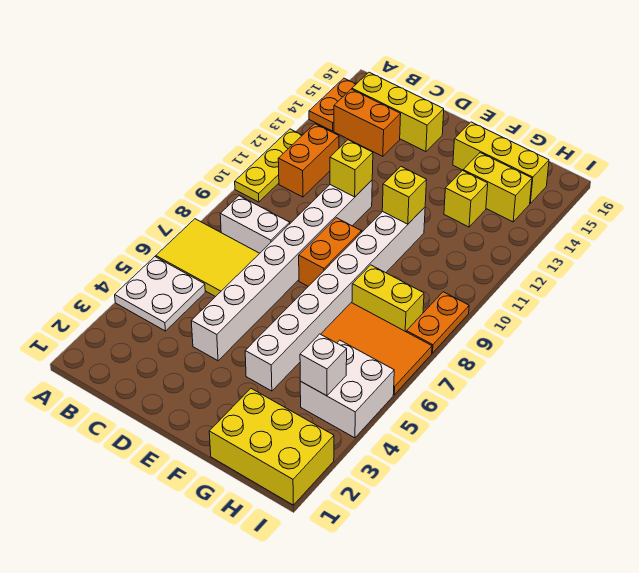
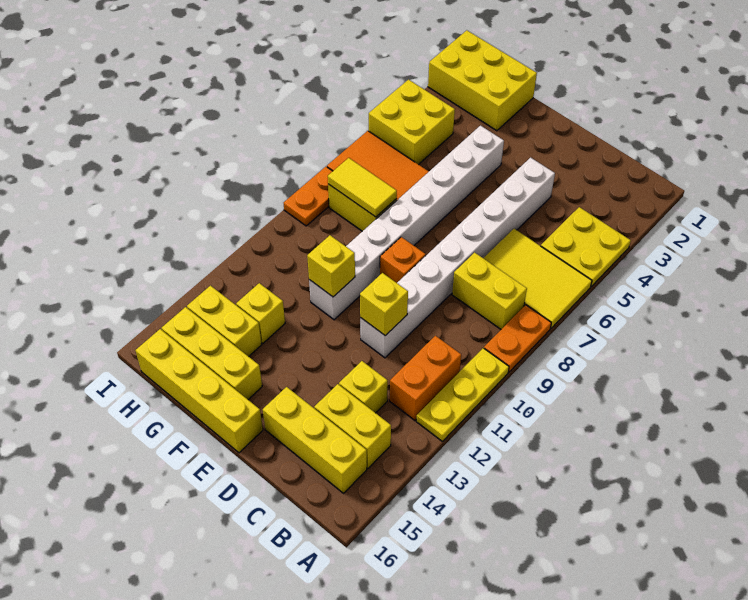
white plate A4:B5 level 1 -> yellow plate A4:B5 level 1
orange plate A14:A15 level 1 -> orange plate A8:A9 level 1
white brick B8:C8 level 1 -> yellow brick B8:C8 level 1
orange brick B14:C14 level 1 -> yellow brick B14:C14 level 1
none -> yellow brick C13 level 1
orange brick E8:E9 level 1 -> orange brick E9 level 1
none -> yellow brick E16:H16 level 1
none -> yellow tile G8:H8 level 2
white brick H4:I5 level 1 -> yellow brick H4:I5 level 1
white brick H4 level 2 -> none

